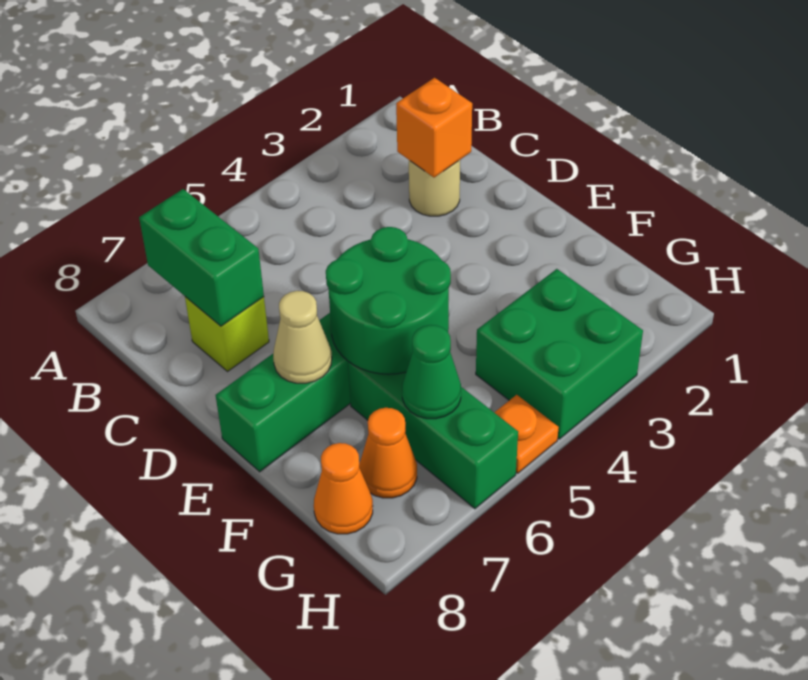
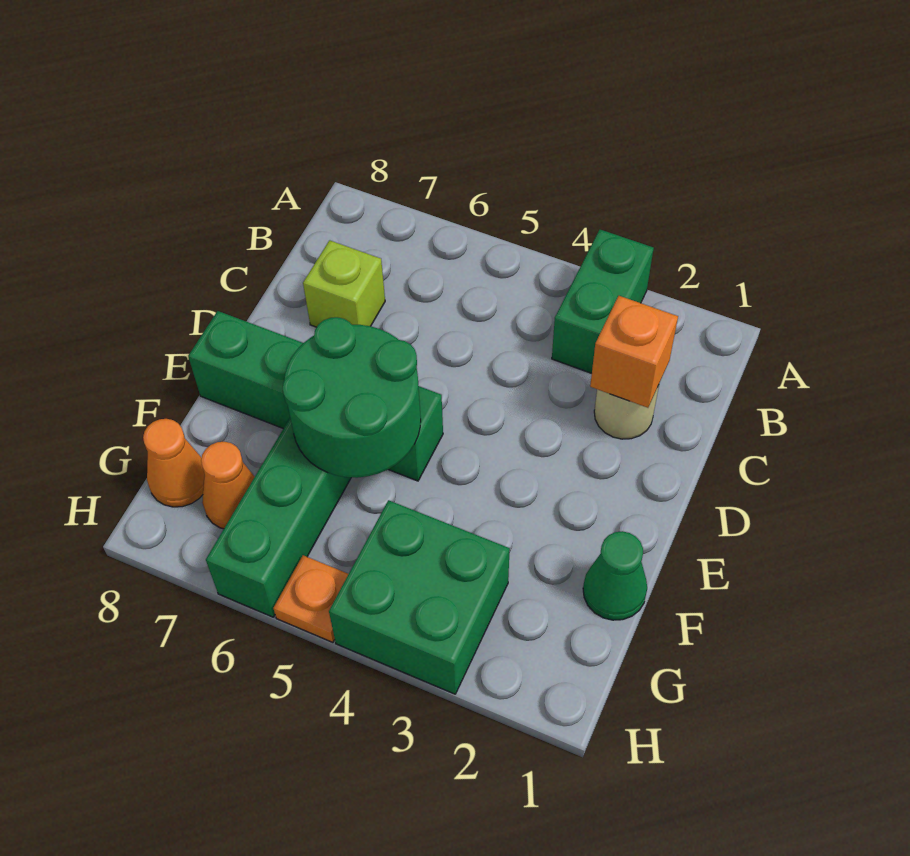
green brick B7:C7 level 2 -> green brick A3:B3 level 1
tan cone E7 level 2 -> none
green cone G6 level 2 -> green cone F1 level 1

